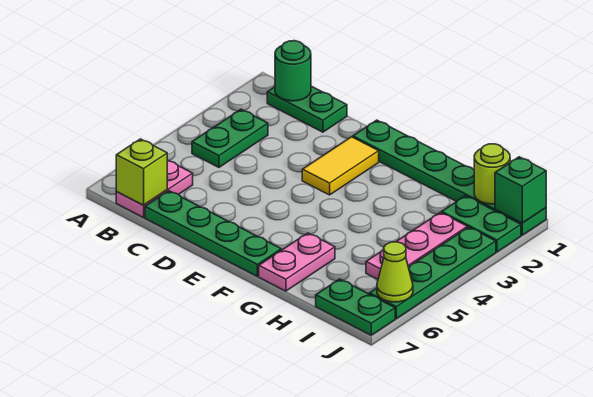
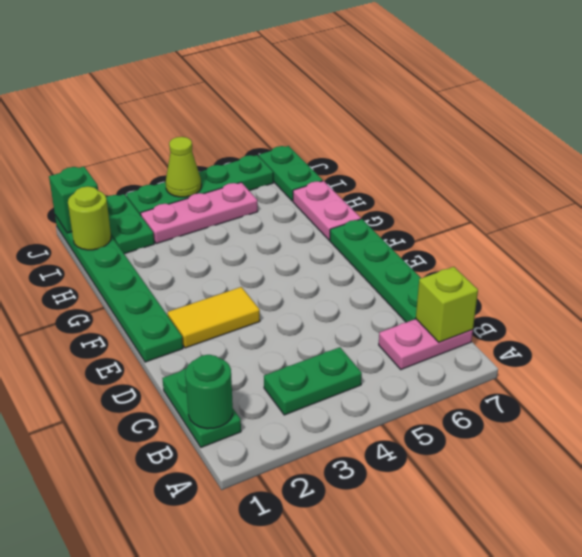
pink plate G6:G7 level 1 -> pink plate G7:H7 level 1
lime cone J6 level 2 -> lime cone J4 level 2

